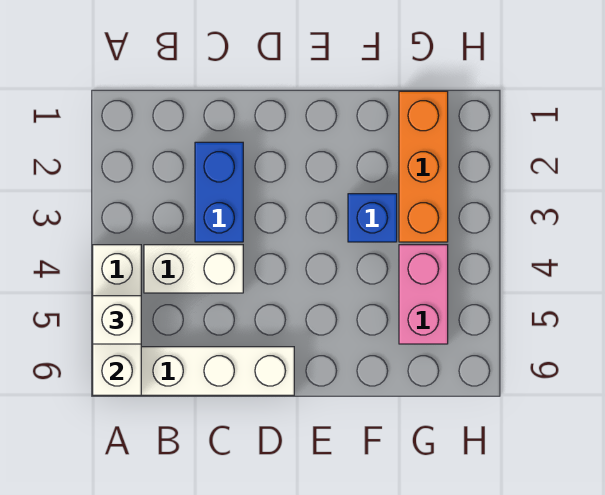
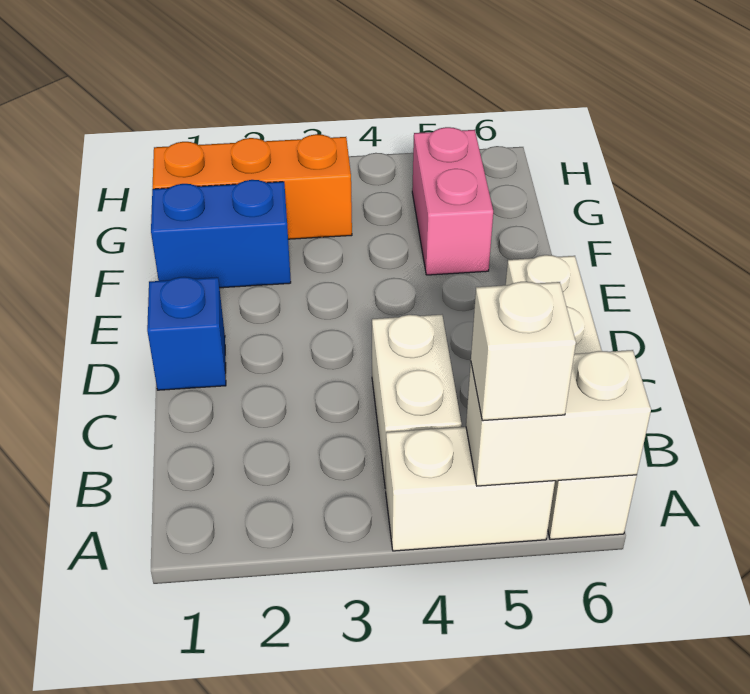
blue brick C2:C3 level 1 -> blue brick F1:F2 level 1
blue brick F3 level 1 -> blue brick D1 level 1
pink brick G4:G5 level 1 -> pink brick F5:G5 level 1

